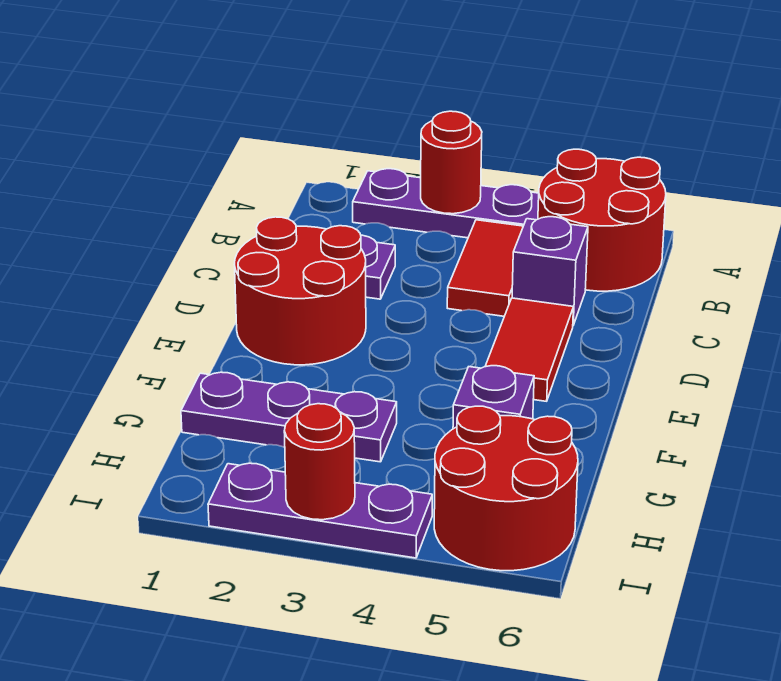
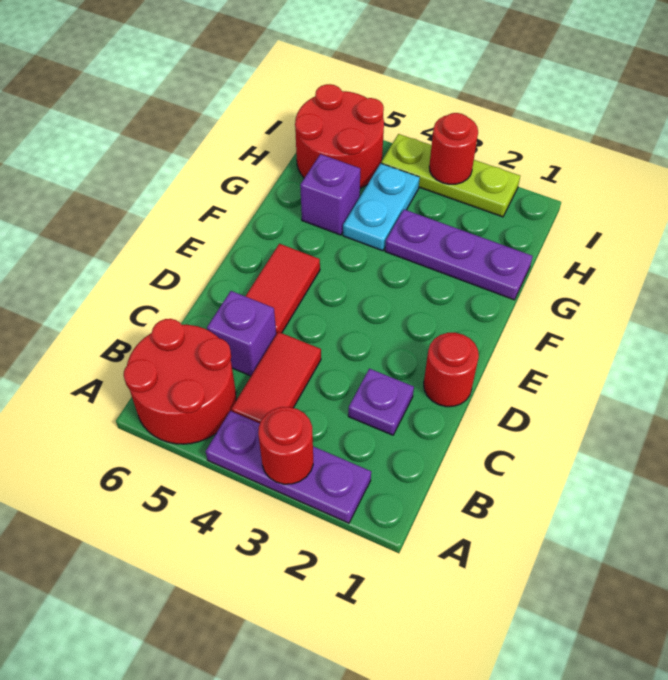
red round brick D1:E2 level 1 -> red round brick D1 level 1
none -> cyan plate G4:H4 level 1
purple plate I2:I4 level 1 -> lime plate I2:I4 level 1

